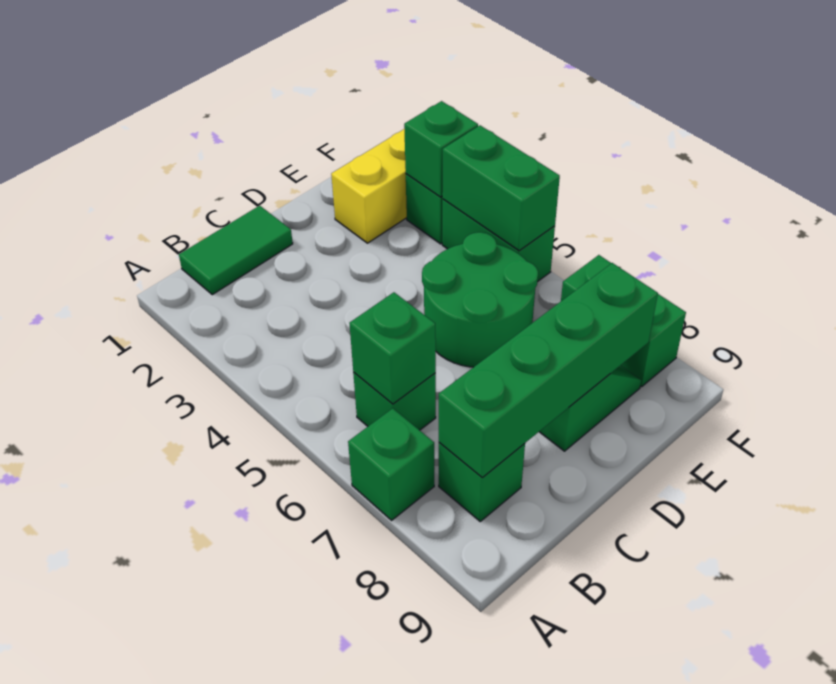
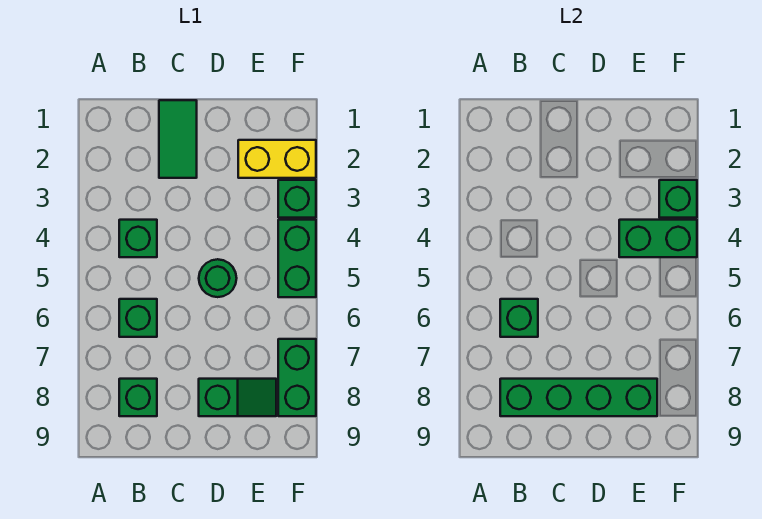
green brick A7 level 1 -> green brick B4 level 1
green tile B1:C1 level 1 -> green tile C1:C2 level 1
green round brick D5:E6 level 1 -> green round brick D5 level 1
green brick F4:F5 level 2 -> green brick E4:F4 level 2

